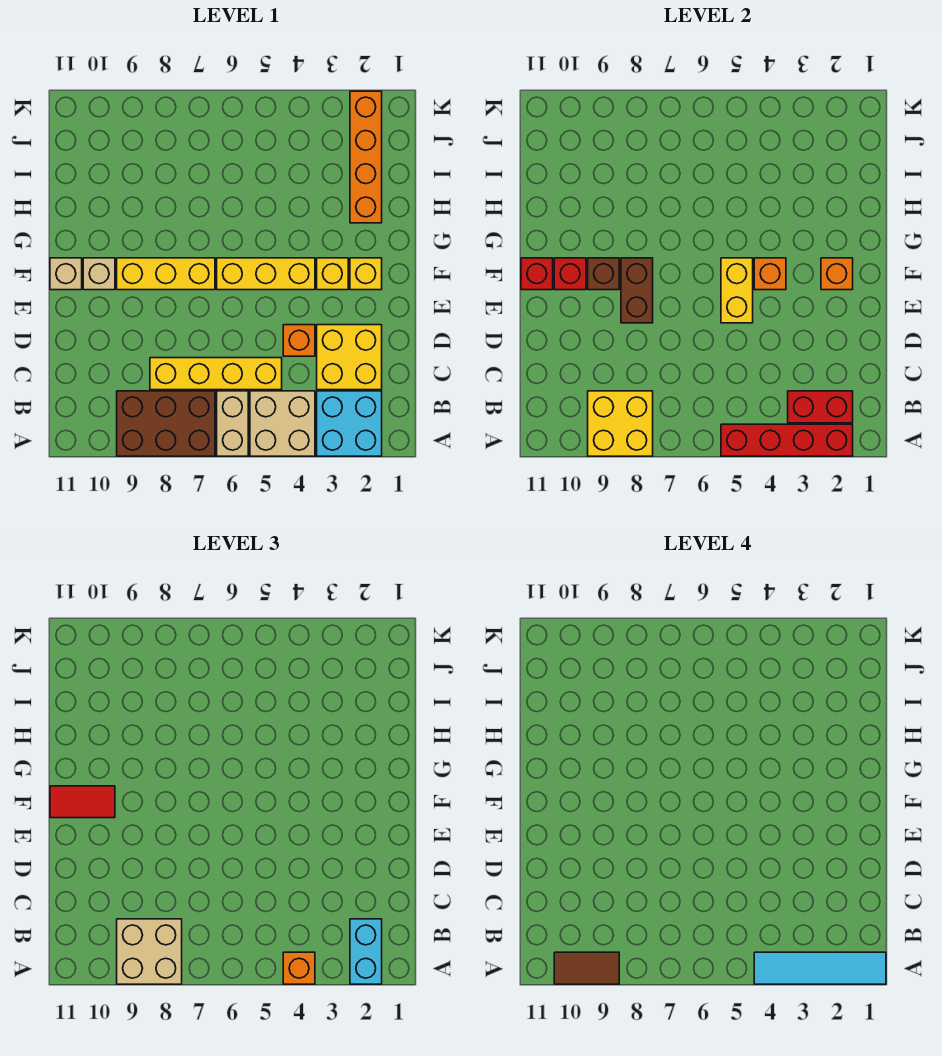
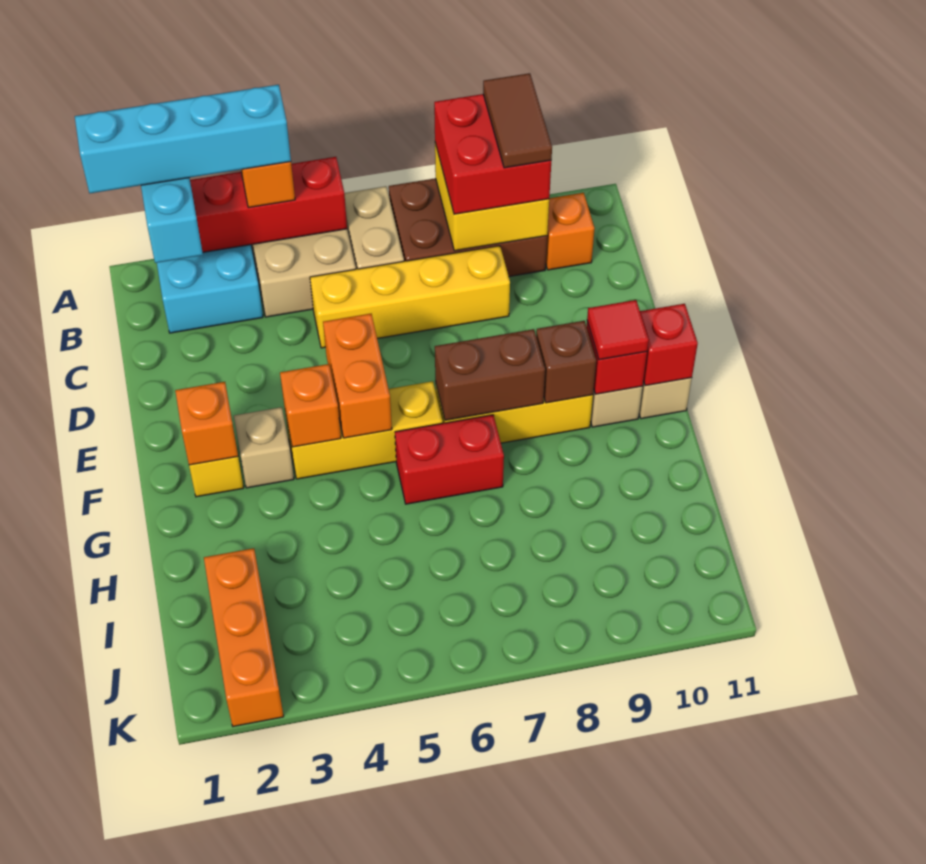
cyan tile A1:A4 level 4 -> cyan brick A1:A4 level 4
tan brick A8:B9 level 3 -> red brick A8:B9 level 3
brown tile A9:A10 level 4 -> brown tile A9:B9 level 4
red brick B2:B3 level 2 -> red brick G6:G7 level 1
yellow brick C2:D3 level 1 -> none
orange brick D4 level 1 -> orange brick B10 level 1
yellow brick E5:F5 level 2 -> orange brick E5:F5 level 2
brown brick E8:F8 level 2 -> brown brick F7:F8 level 2
yellow brick F3 level 1 -> tan brick F3 level 1
red tile F10:F11 level 3 -> red tile F10 level 3
orange brick H2:K2 level 1 -> orange brick I2:K2 level 1

